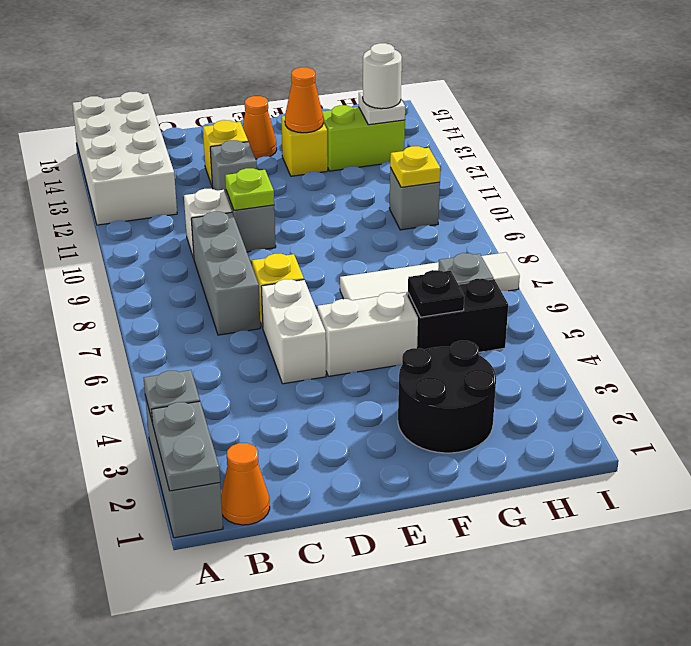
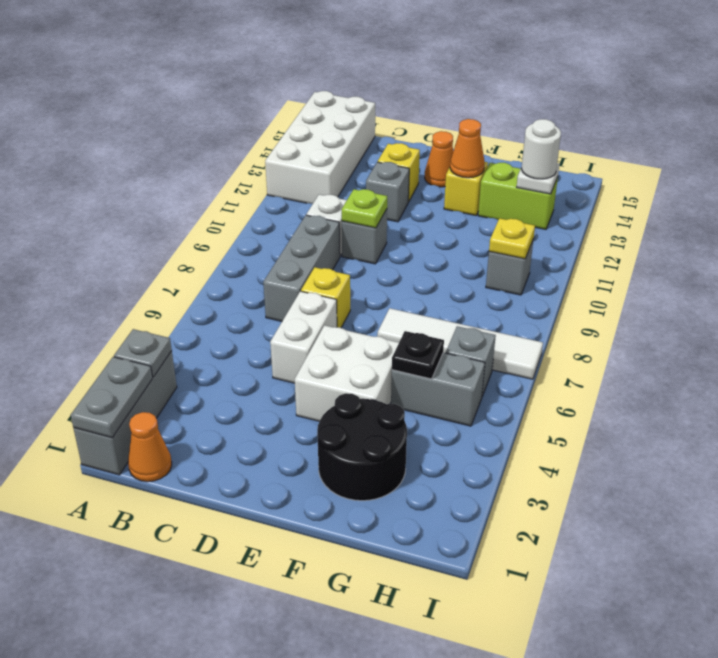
white brick E5:F5 level 1 -> white brick E4:F5 level 1
black brick G5:H5 level 1 -> grey brick G5:H5 level 1

